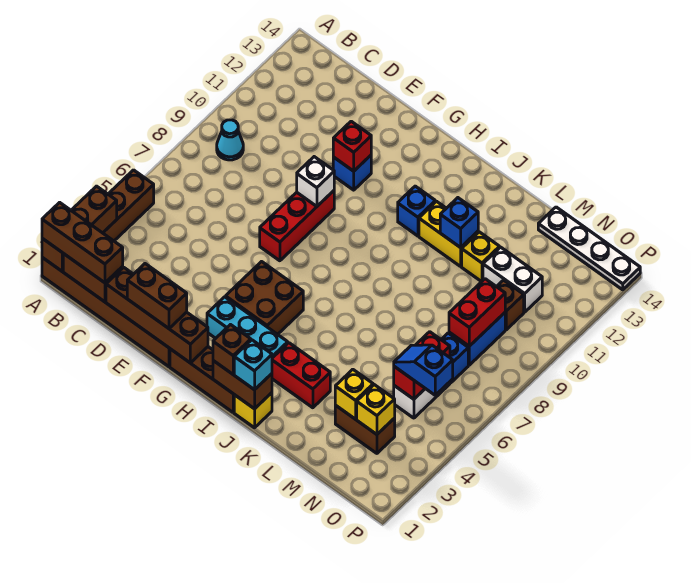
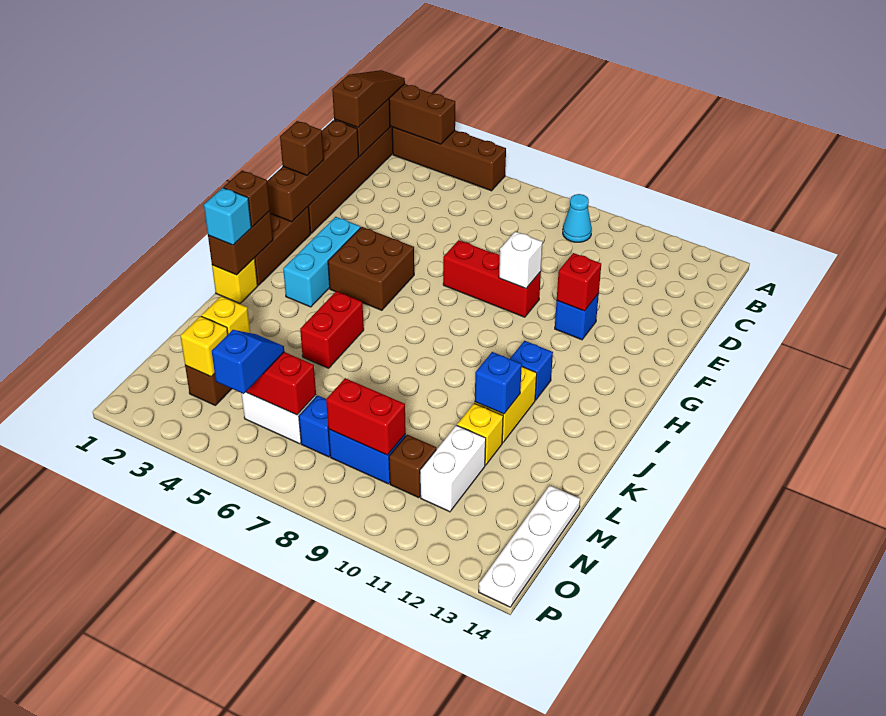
brown brick A1:C1 level 3 -> brown slope A1:C1 level 3 top C
brown brick E1:F1 level 3 -> brown brick F1 level 3
red brick J3:K3 level 1 -> red brick J5:K5 level 1

